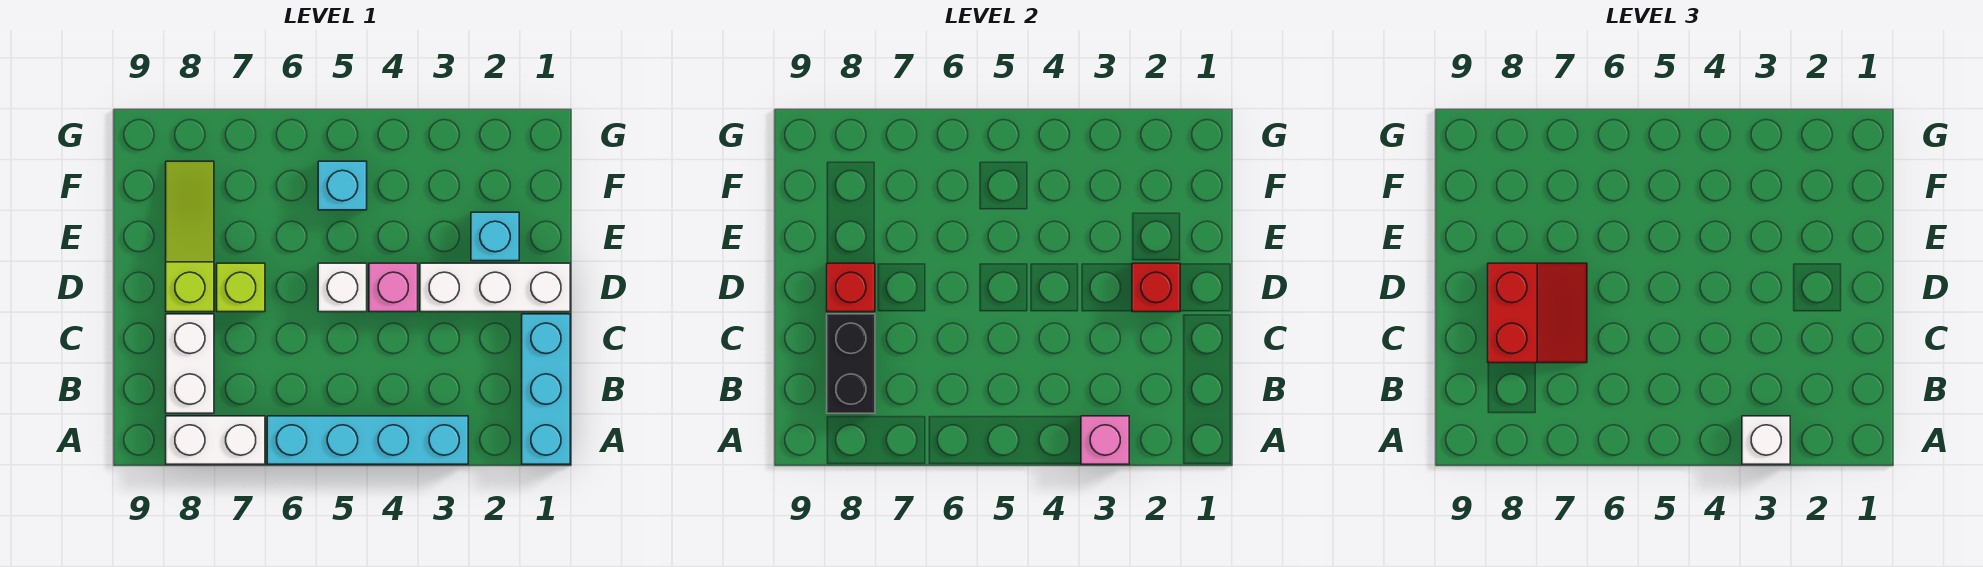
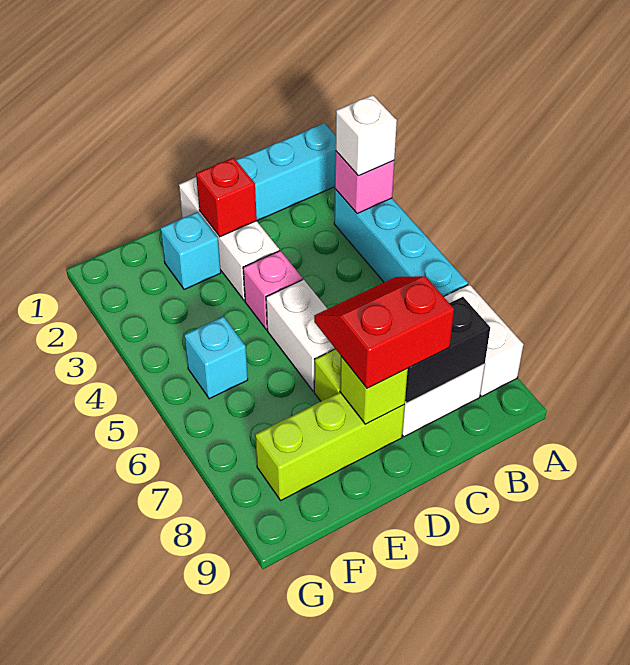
white brick D5 level 1 -> white brick D5:D6 level 1
lime slope D8:F8 level 1 top D -> lime brick D8:F8 level 1
red brick D8 level 2 -> lime brick D8 level 2

